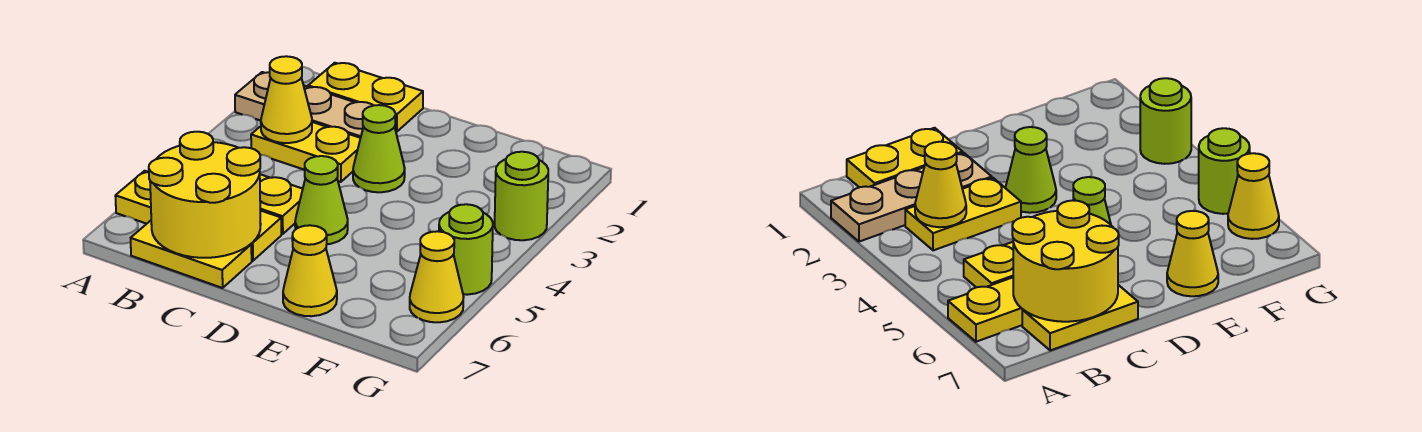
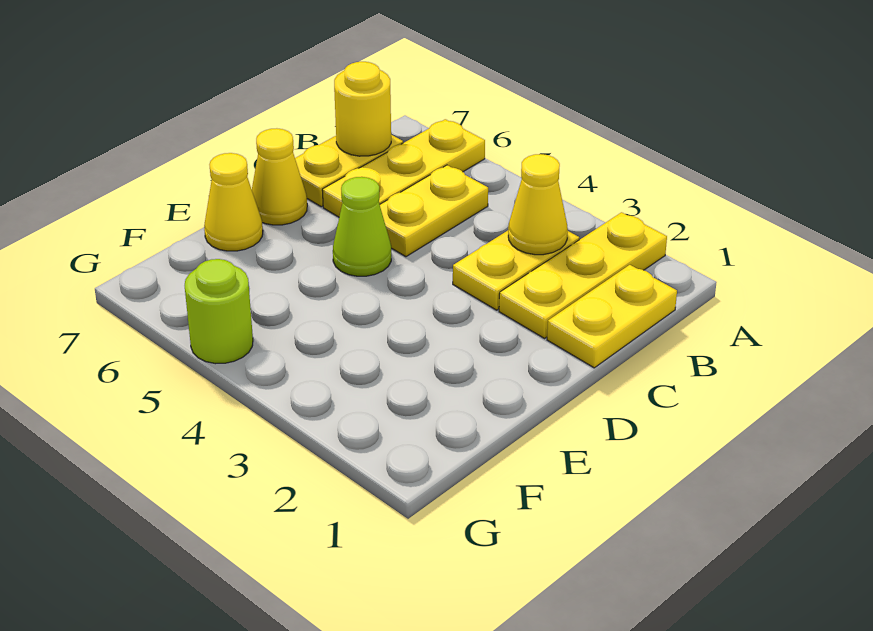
tan plate A2:C2 level 1 -> yellow plate A2:C2 level 1
yellow round brick B6:C7 level 2 -> yellow round brick B7 level 2
lime cone D3 level 1 -> none
lime round brick G3 level 1 -> none
yellow cone G6 level 1 -> yellow cone D7 level 1

